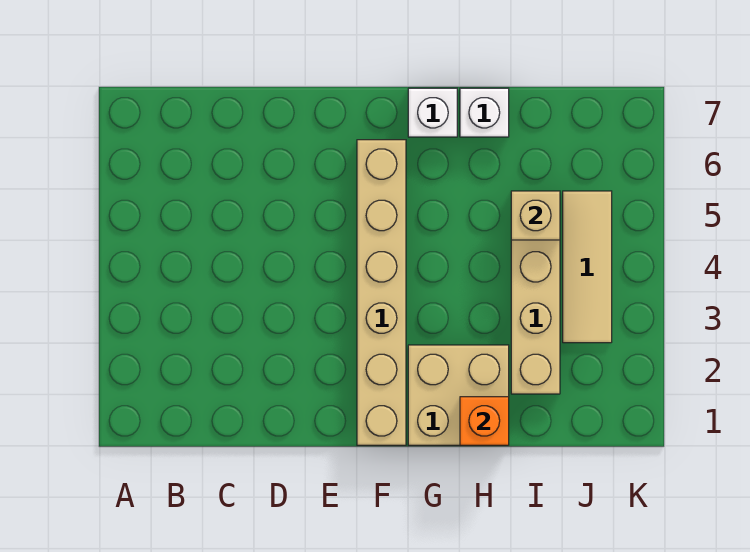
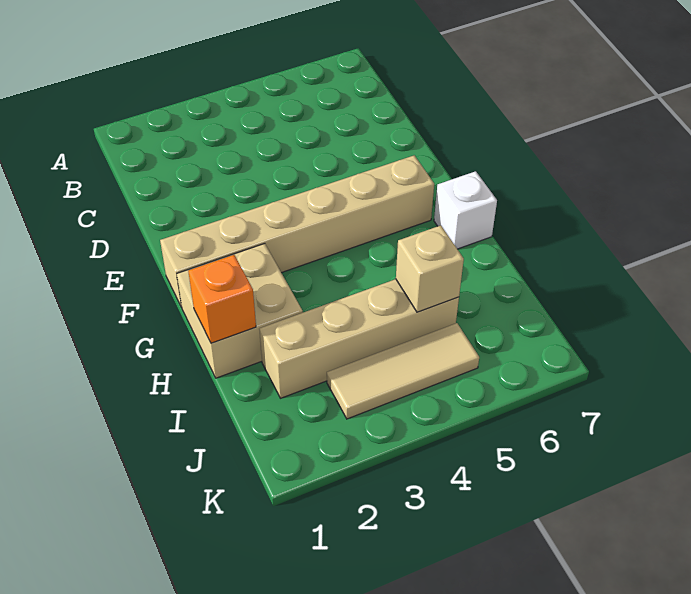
white brick H7 level 1 -> none

